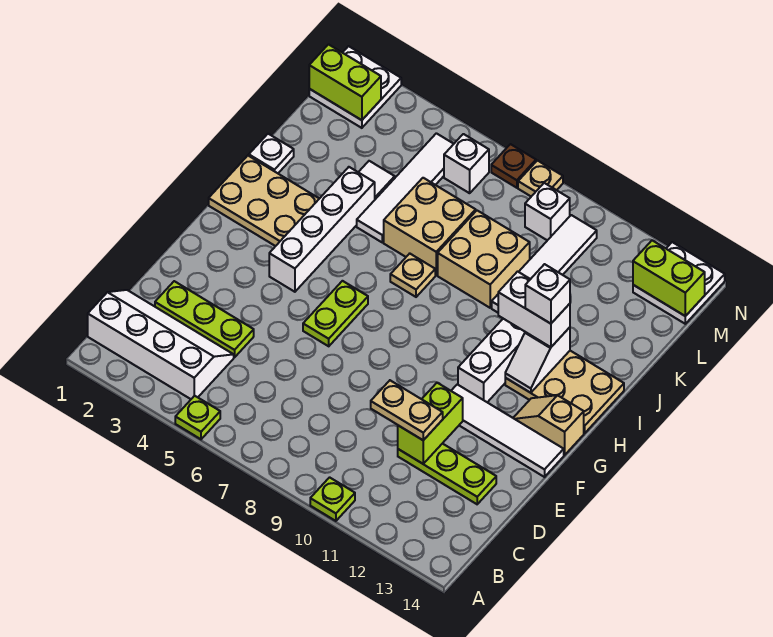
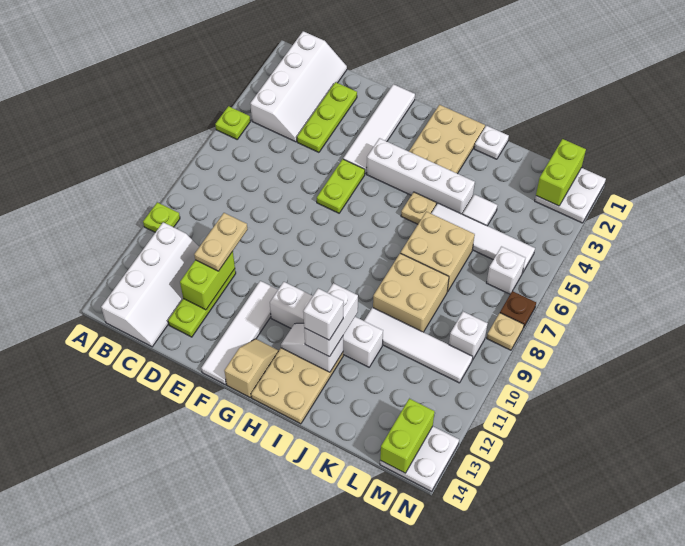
none -> white slope B11:C14 level 1 top B
lime brick D11:E11 level 2 -> lime brick D11:D12 level 2
none -> white tile F1:F4 level 1
lime plate F6:G6 level 1 -> lime plate F5:F6 level 1
tan plate I7 level 1 -> tan plate I5 level 1

